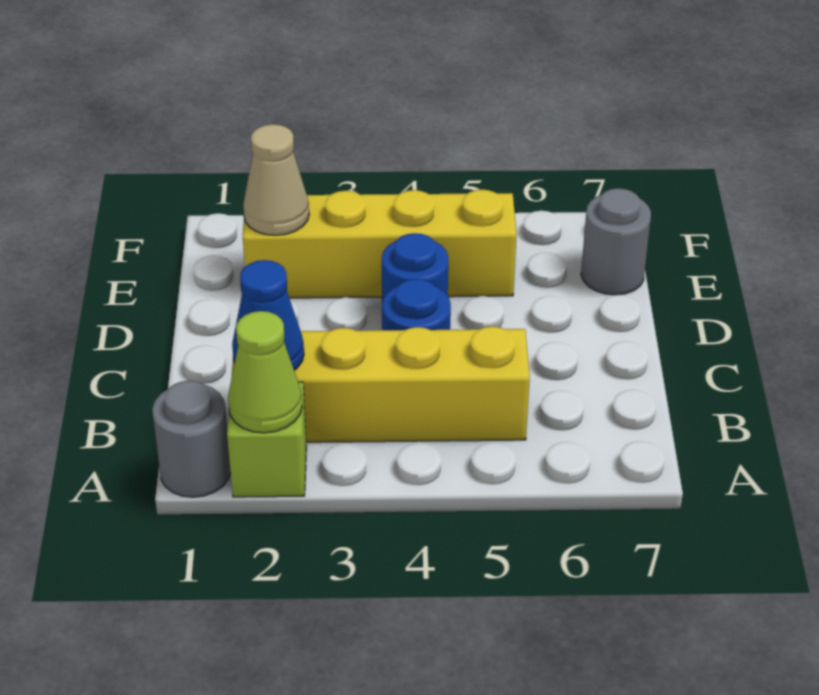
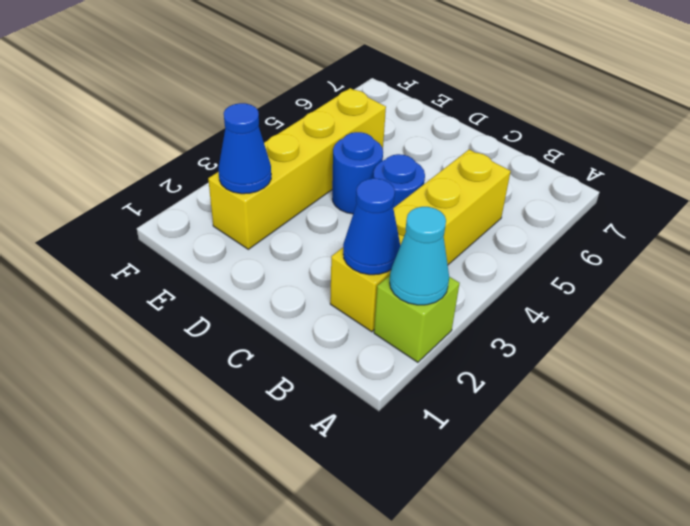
grey round brick A1 level 1 -> none
lime cone A2 level 2 -> cyan cone A2 level 2
tan cone E2 level 2 -> blue cone E2 level 2
grey round brick E7 level 1 -> none

